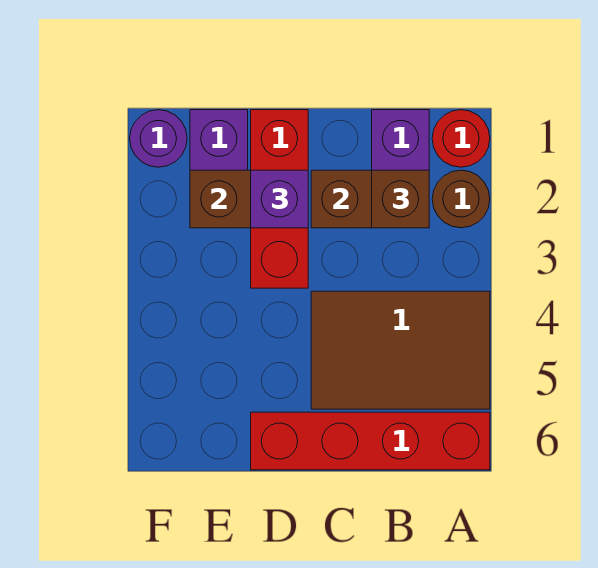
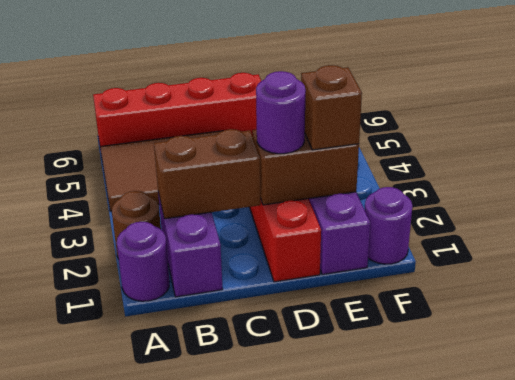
red round brick A1 level 1 -> purple round brick A1 level 1
brown brick B2 level 3 -> brown brick E2 level 3
purple brick D2 level 3 -> purple round brick D2 level 3

